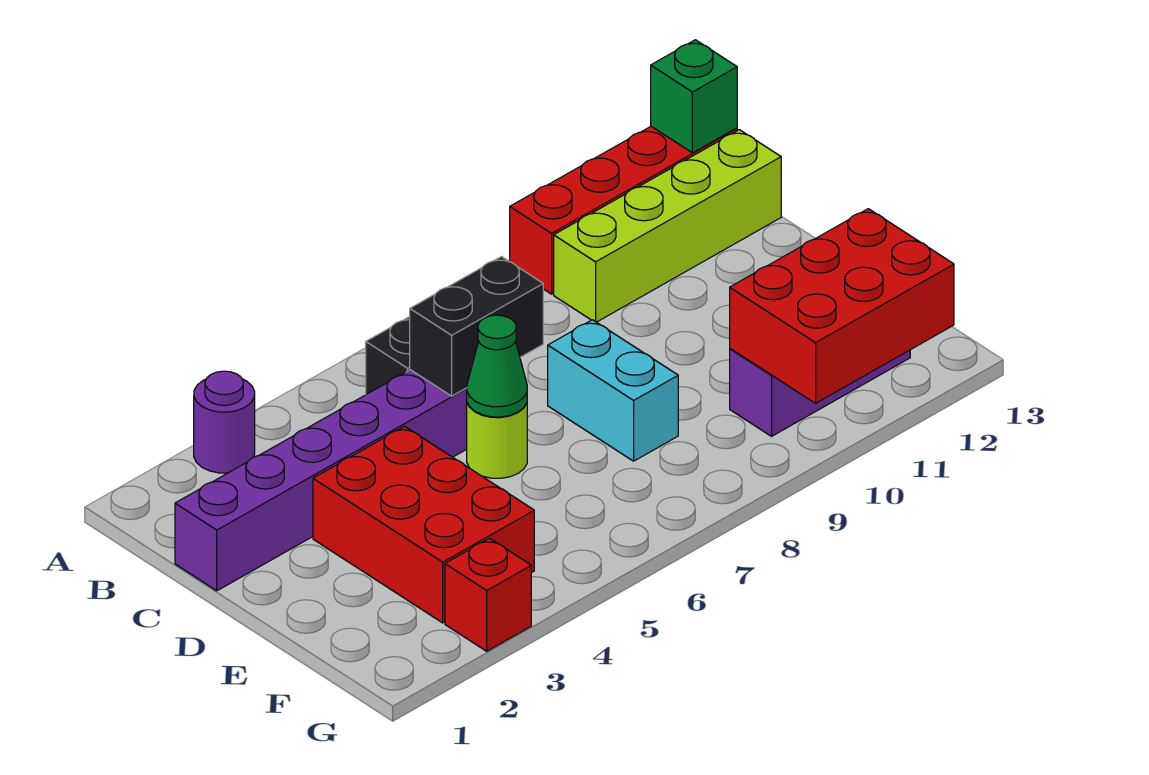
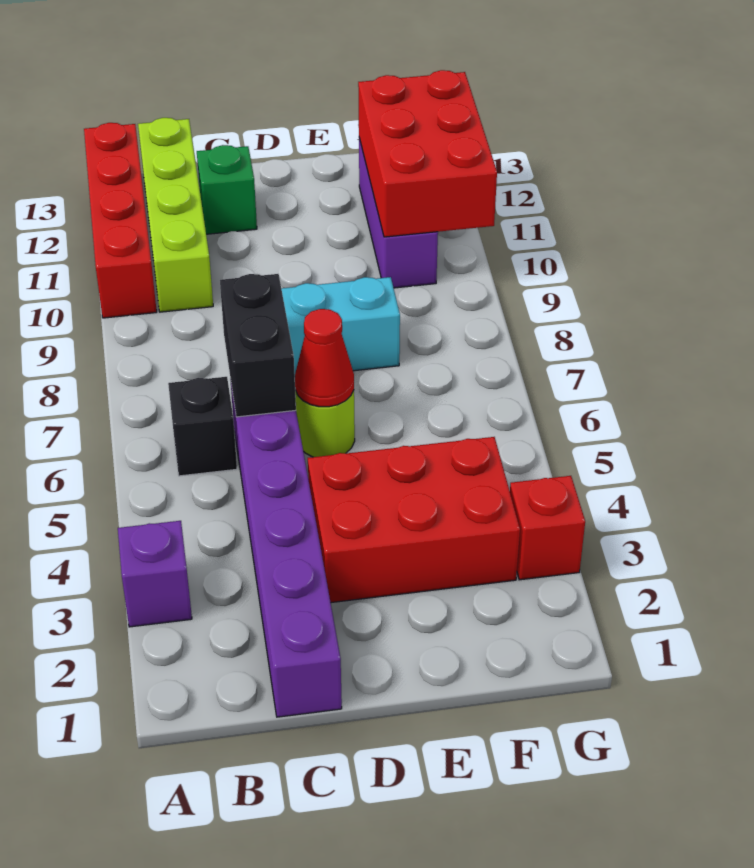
purple round brick A3 level 1 -> purple brick A3 level 1
green brick A13 level 2 -> green brick C12 level 1
green cone D6 level 2 -> red cone D6 level 2

